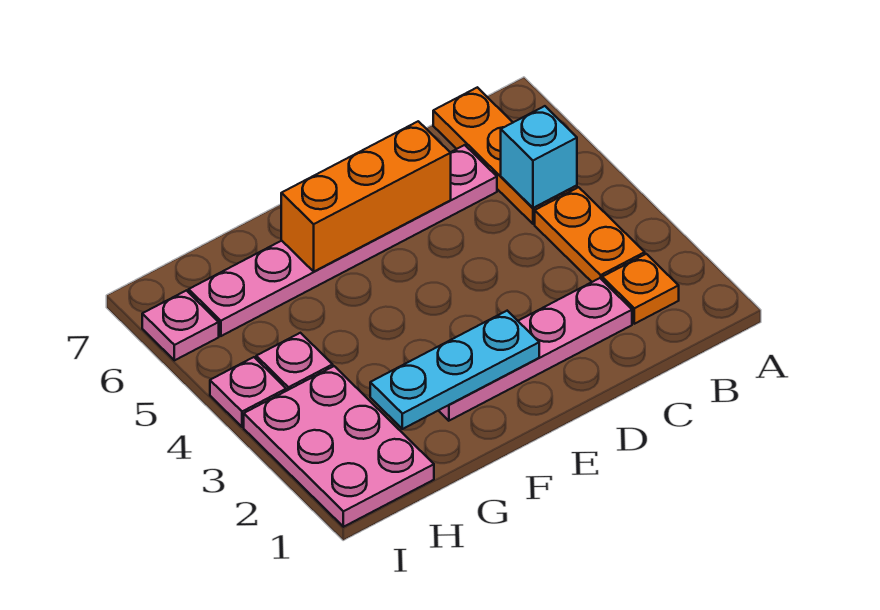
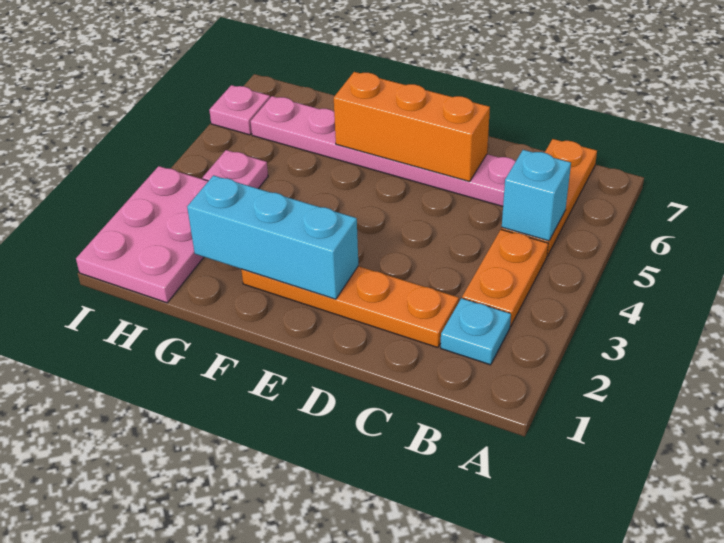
orange plate B2 level 1 -> cyan plate B2 level 1
pink plate C2:F2 level 1 -> orange plate C2:F2 level 1
cyan plate E2:G2 level 2 -> cyan brick E2:G2 level 2
pink plate I4 level 1 -> none

